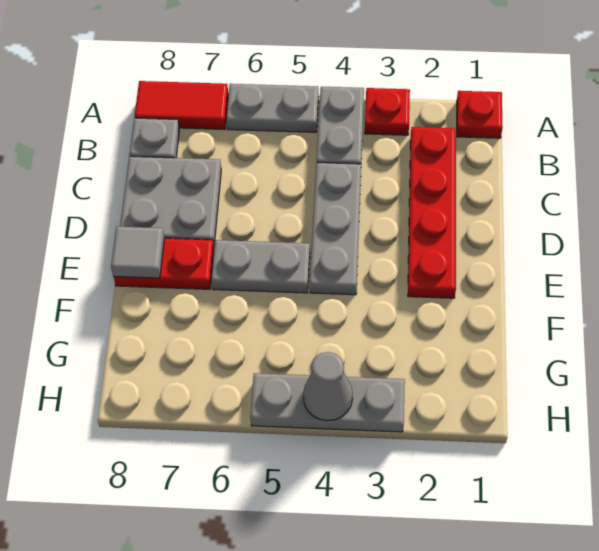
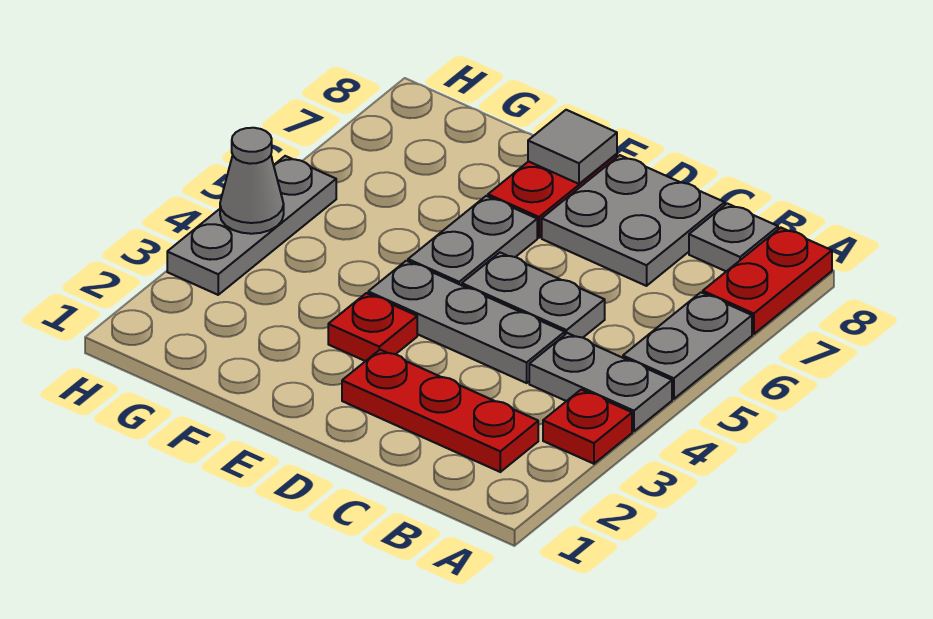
red plate A1 level 1 -> red plate E3 level 1
red tile A7:A8 level 1 -> red plate A7:A8 level 1
red plate B2:E2 level 1 -> red plate B2:D2 level 1
none -> grey plate C5:D5 level 1

